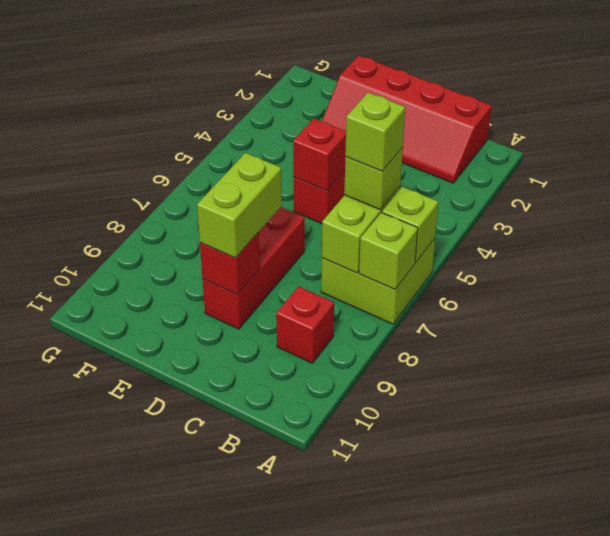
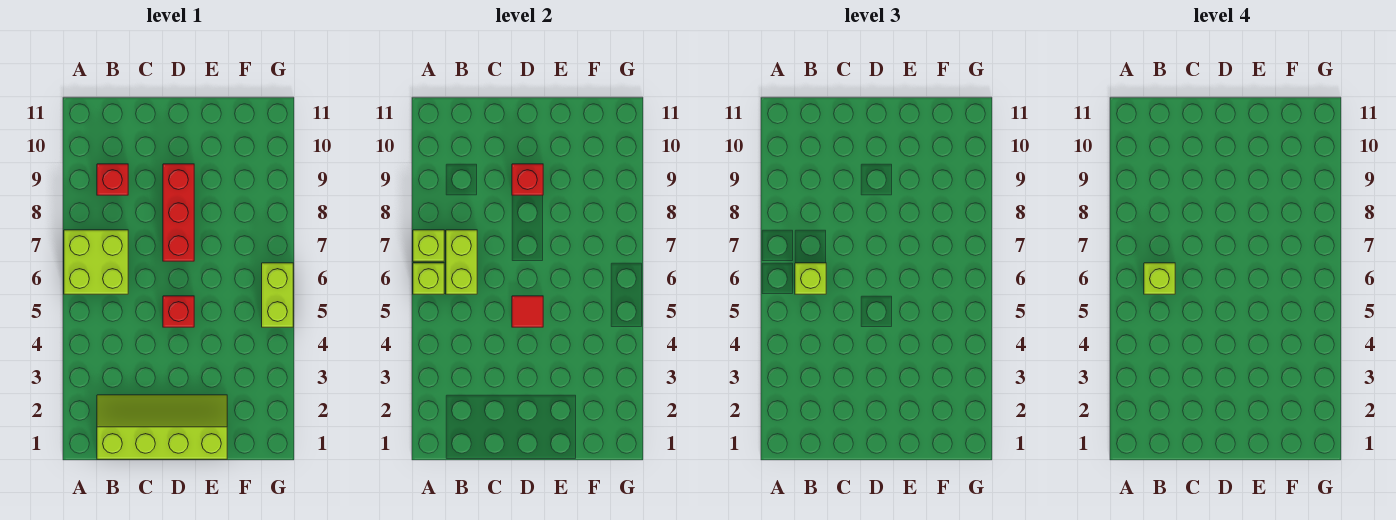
red slope B1:E2 level 1 top 1 -> lime slope B1:E2 level 1 top 1
red brick D5 level 2 -> red tile D5 level 2
lime brick D8:D9 level 3 -> lime brick G5:G6 level 1

